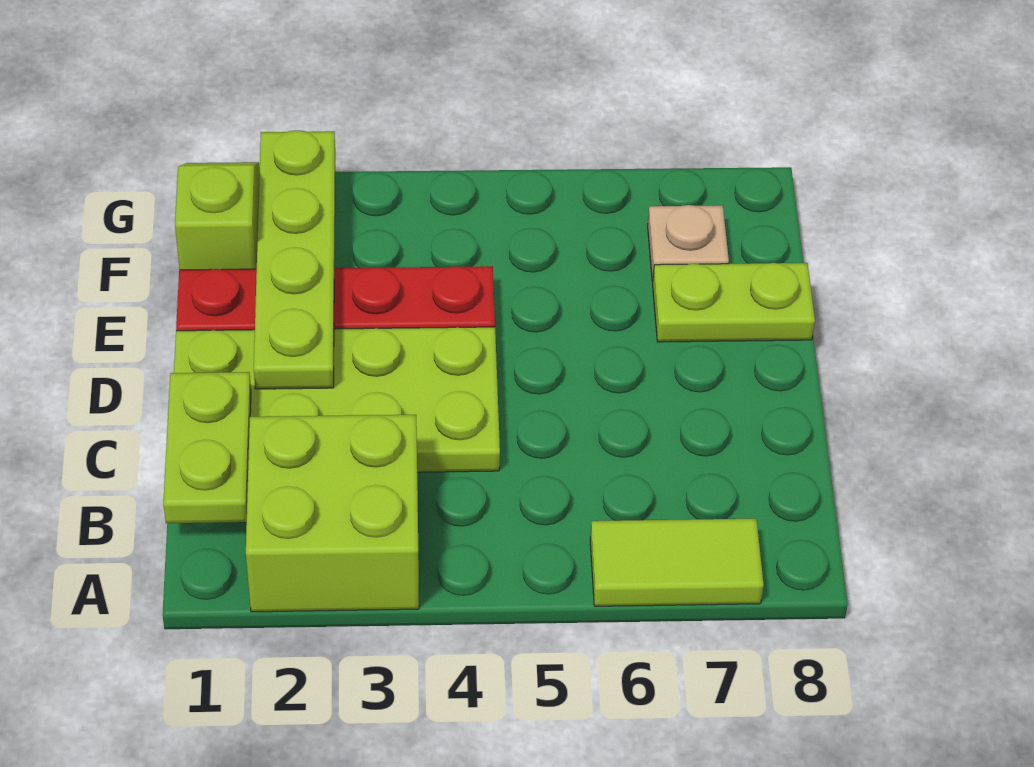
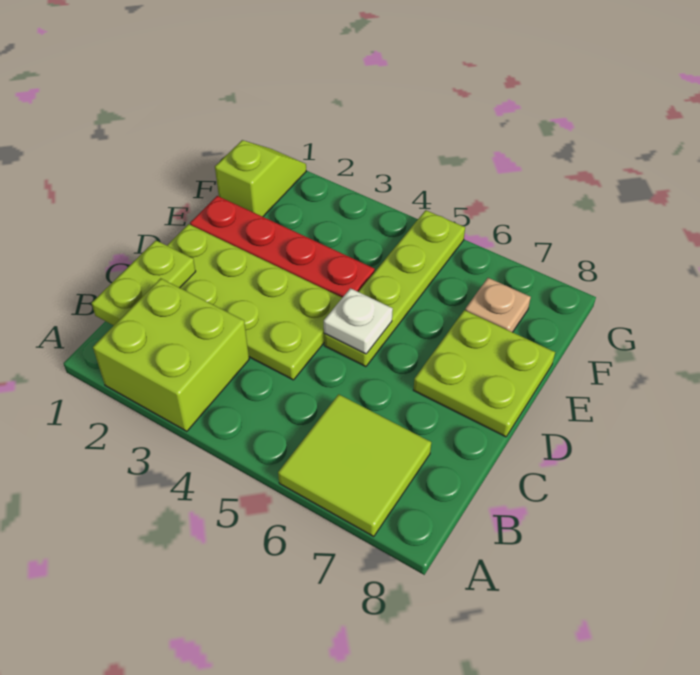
lime tile A6:A7 level 1 -> lime tile A6:B7 level 1
lime plate D2:G2 level 2 -> lime plate D5:G5 level 1
none -> white plate D5 level 2
lime plate E7:E8 level 1 -> lime plate D7:E8 level 1

